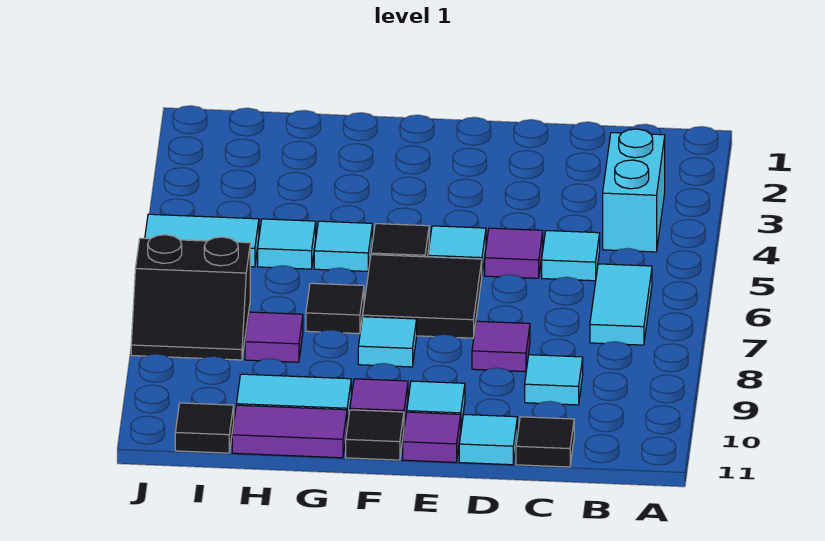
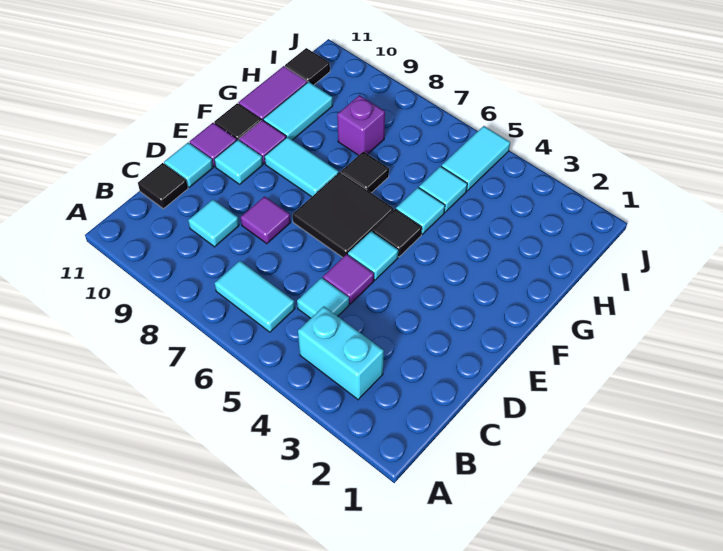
cyan tile F8 level 1 -> cyan tile F8:F9 level 1
purple tile H8 level 1 -> purple brick H8 level 1
black slope I7:J8 level 1 top 7 -> none

